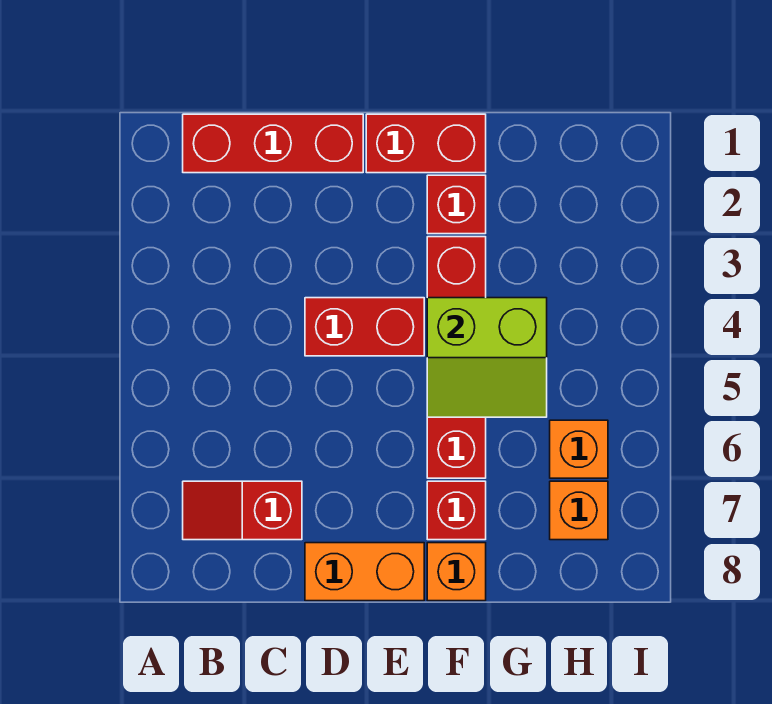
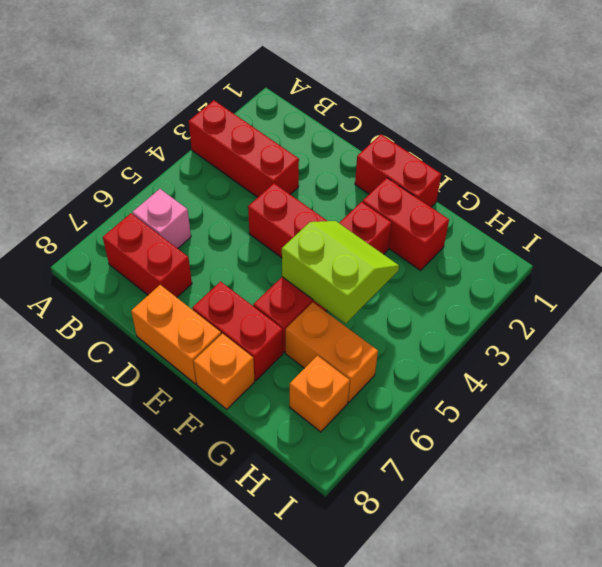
red brick B1:D1 level 1 -> red brick A3:C3 level 1
none -> pink brick B6 level 1
red slope B7:C7 level 1 top C -> red brick B7:C7 level 1
red brick F2 level 1 -> red brick F2:G2 level 1
lime slope F4:G5 level 2 top 4 -> lime slope F4:G5 level 2 top 5
red brick F7 level 1 -> red brick E7:F7 level 1
orange brick H6 level 1 -> orange brick G6:H6 level 1

